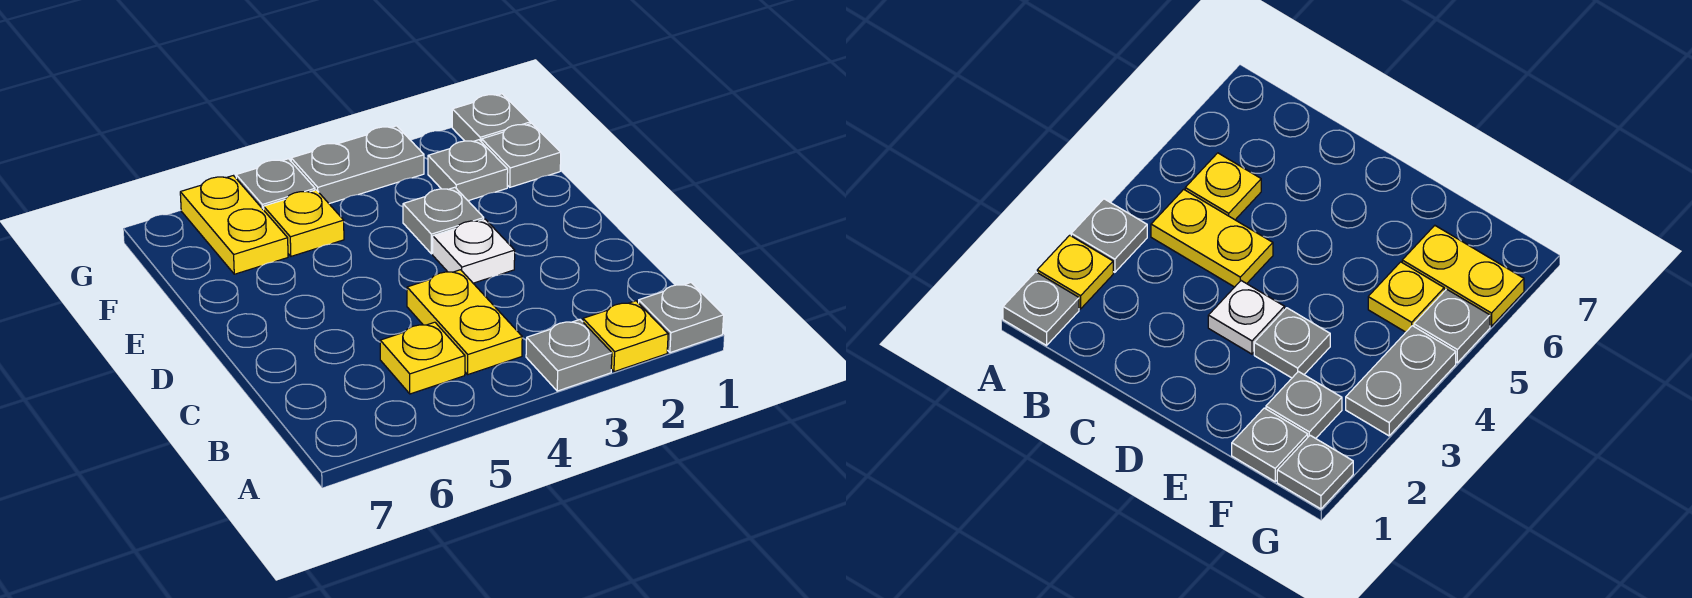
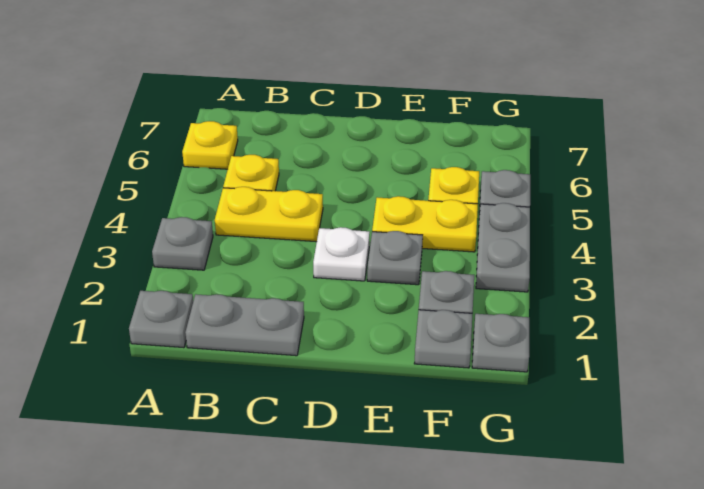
yellow plate A2 level 1 -> yellow plate A6 level 1
none -> grey plate B1:C1 level 1
yellow plate F6:G6 level 1 -> yellow plate E4:F4 level 1

